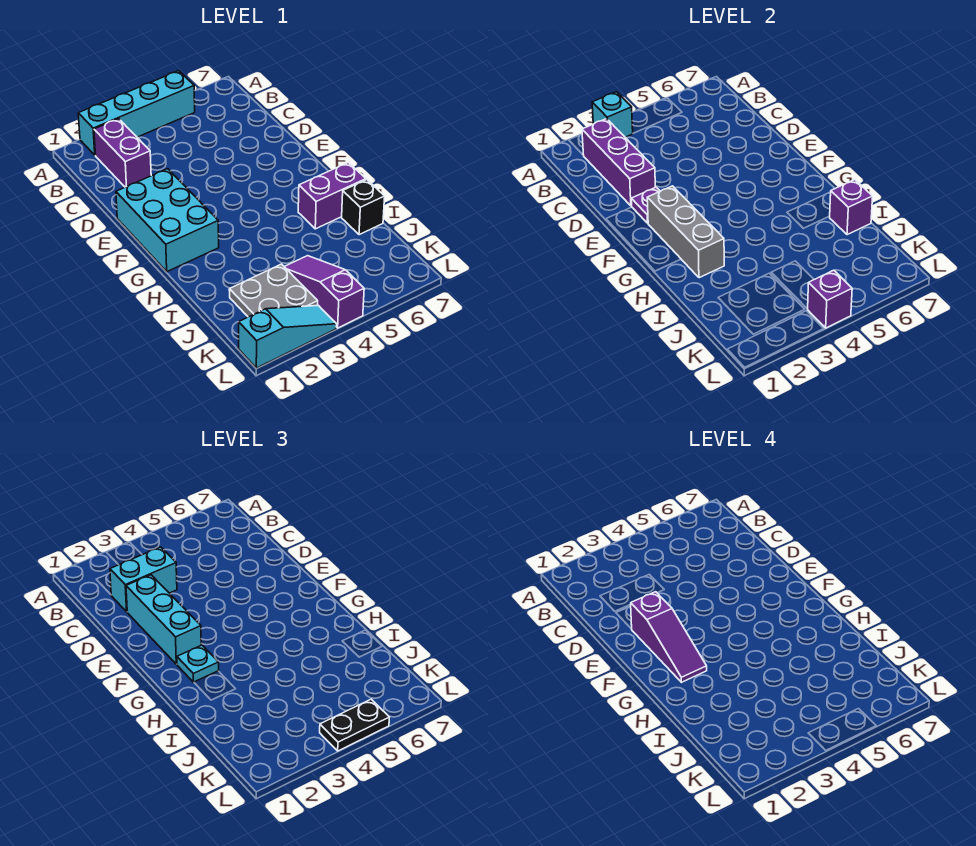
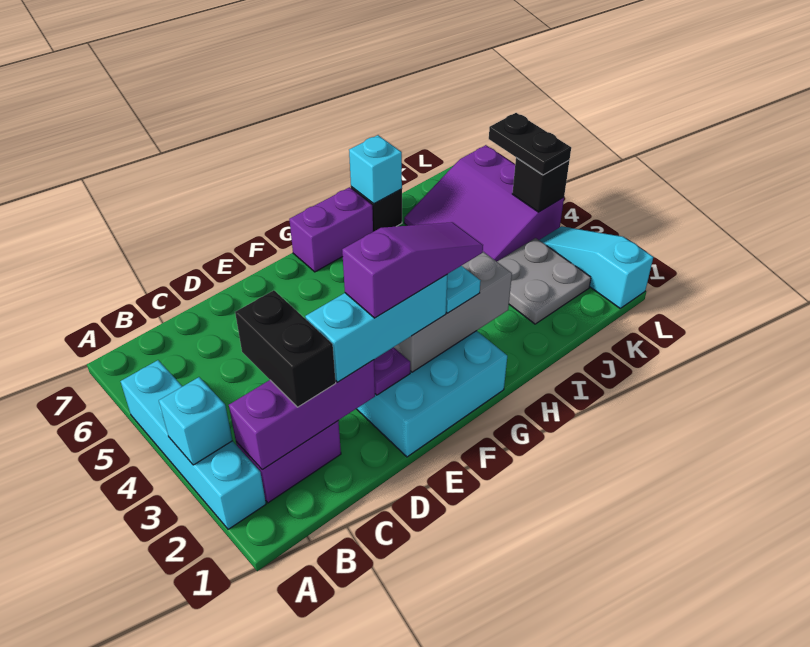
cyan brick C2:C3 level 3 -> black brick C2:C3 level 3
purple brick H6:H7 level 1 -> purple brick G7:H7 level 1
purple brick I7 level 2 -> cyan brick I7 level 2
purple slope J4:L4 level 1 top L -> purple slope J4:L6 level 1 top L
purple brick L4 level 2 -> black brick L4 level 2

